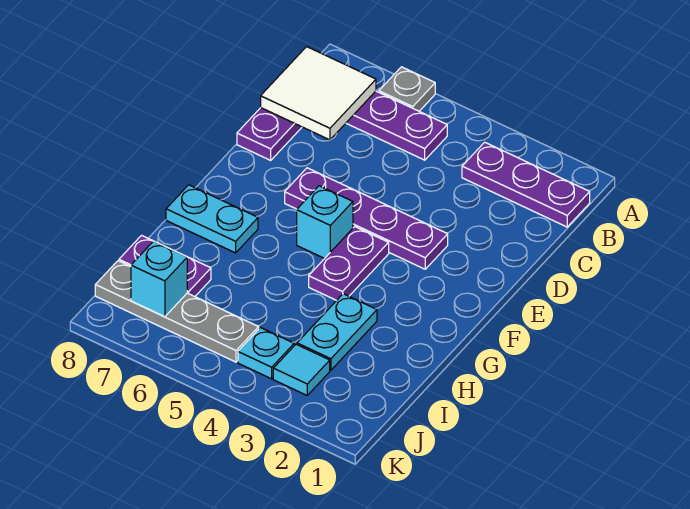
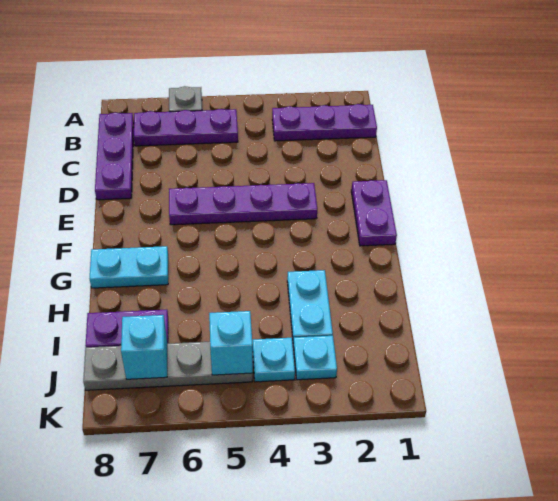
white tile B7:C8 level 2 -> none
purple plate F4:G4 level 1 -> purple plate E1:F1 level 1
cyan brick F5 level 1 -> cyan brick J5 level 2
cyan tile J3 level 1 -> cyan plate J3 level 1

